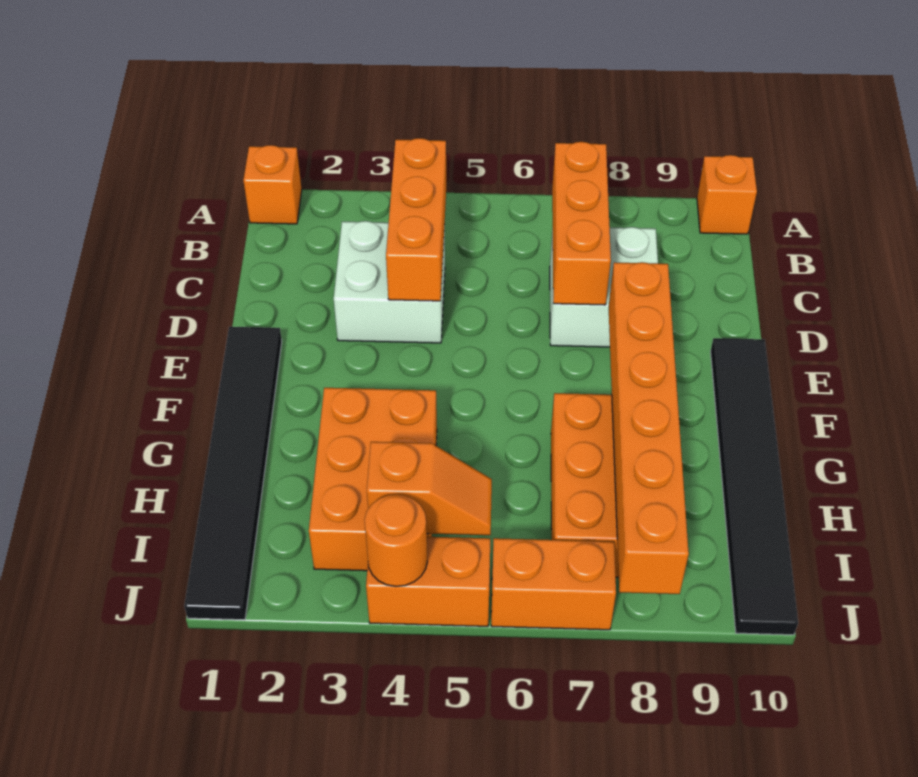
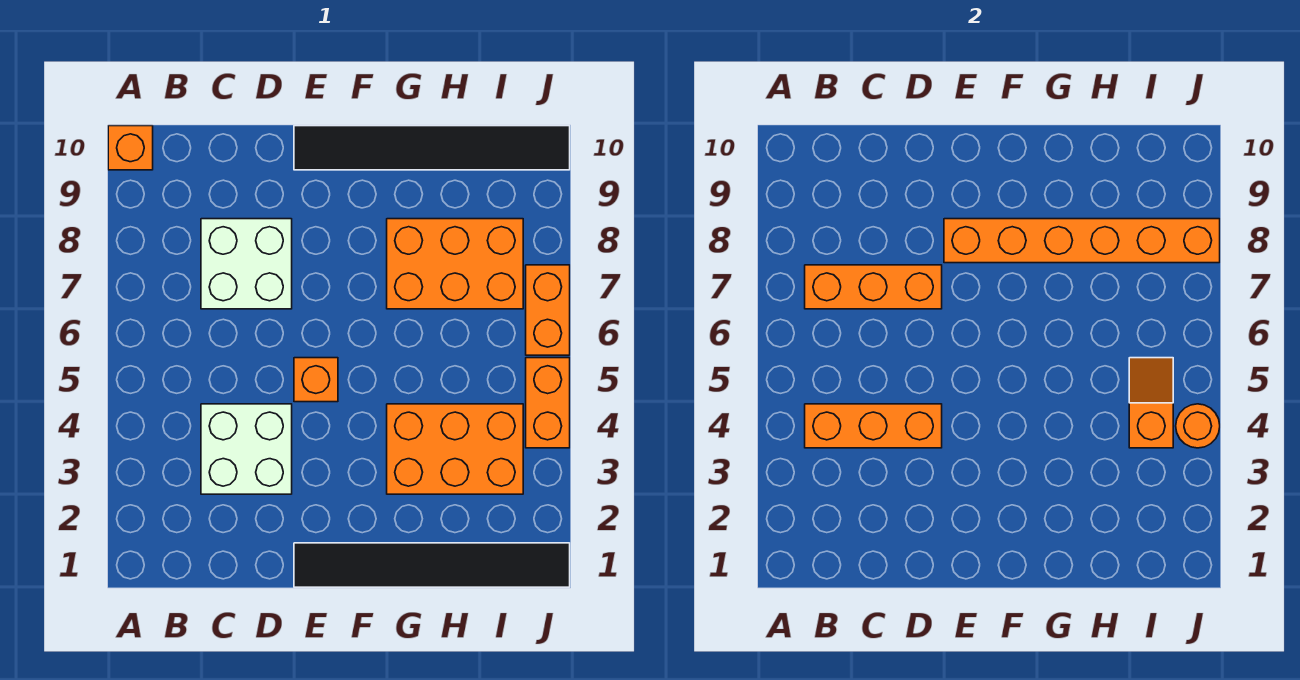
orange brick A1 level 1 -> orange brick E5 level 1

